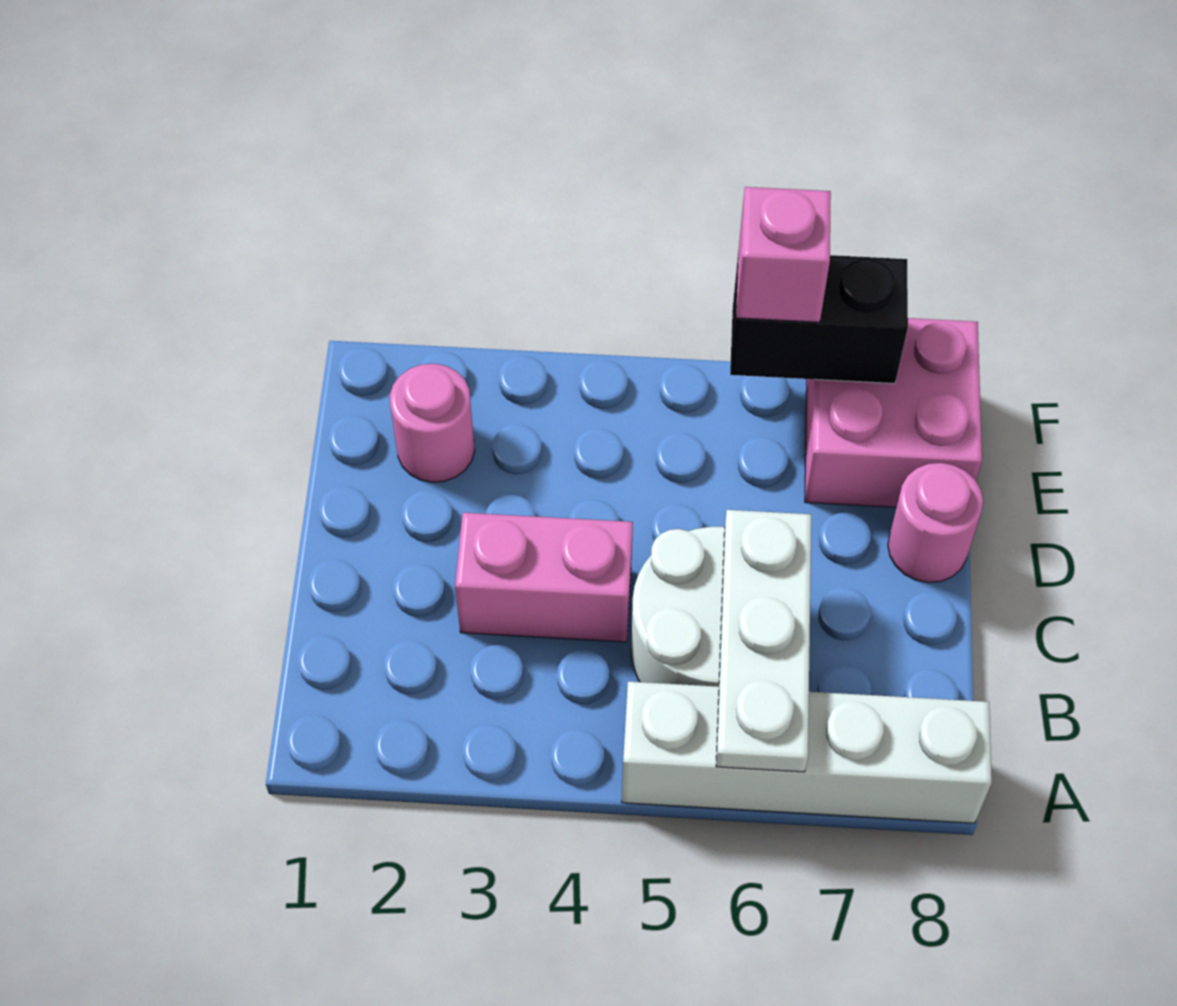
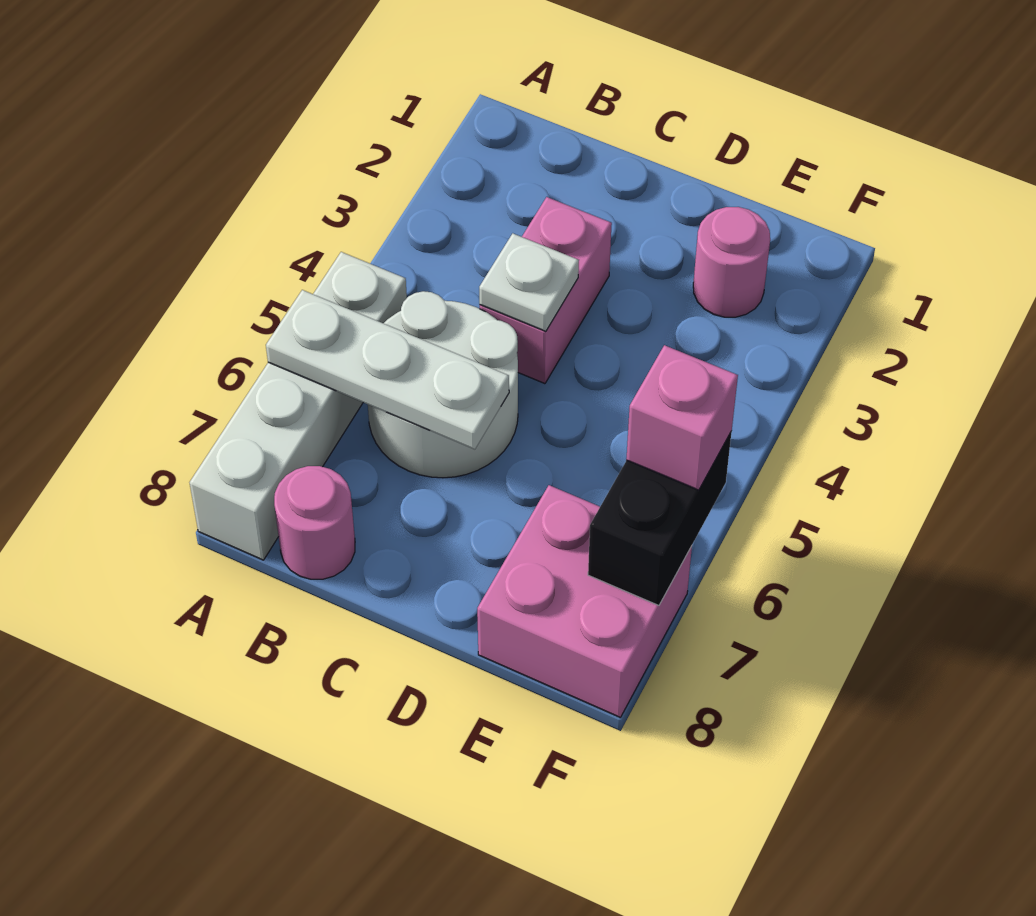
none -> white plate C4 level 2
pink round brick D8 level 1 -> pink round brick B8 level 1

